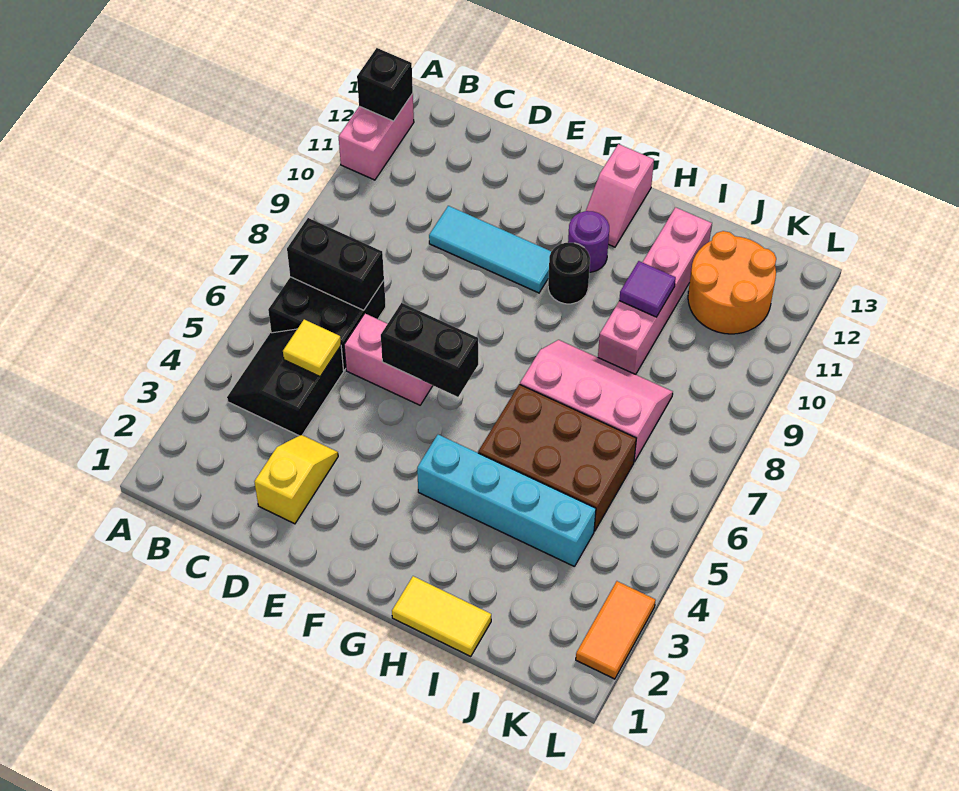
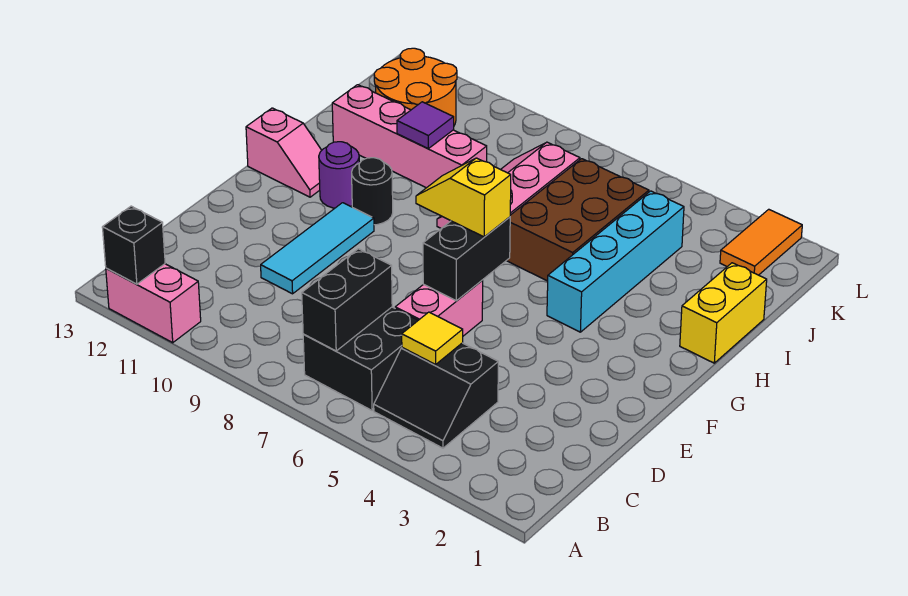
yellow slope D2:D3 level 1 top 2 -> yellow slope F6:F7 level 3 top 6
yellow tile H1:I1 level 1 -> yellow brick H1:I1 level 1
orange tile L2:L3 level 1 -> orange tile K2:L2 level 1

